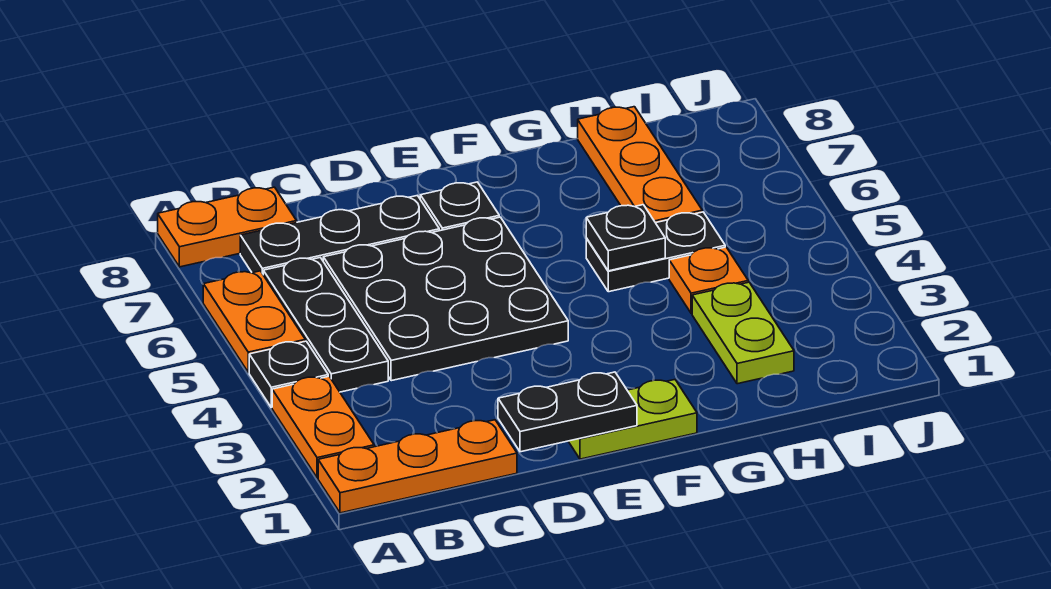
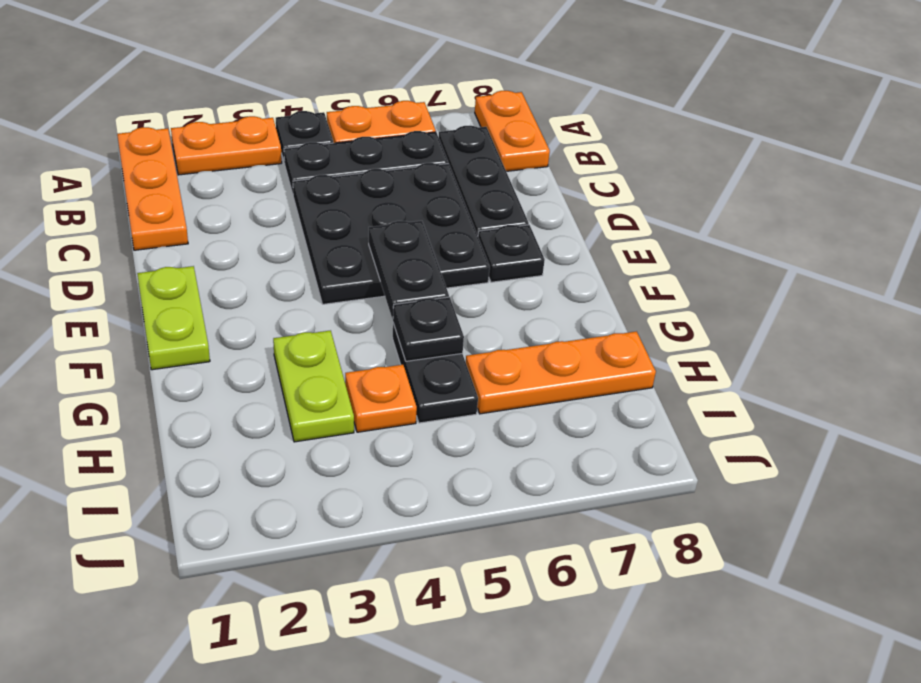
black plate D1:E1 level 2 -> black plate E5:F5 level 2
lime plate H2:H3 level 1 -> lime plate G3:H3 level 1

